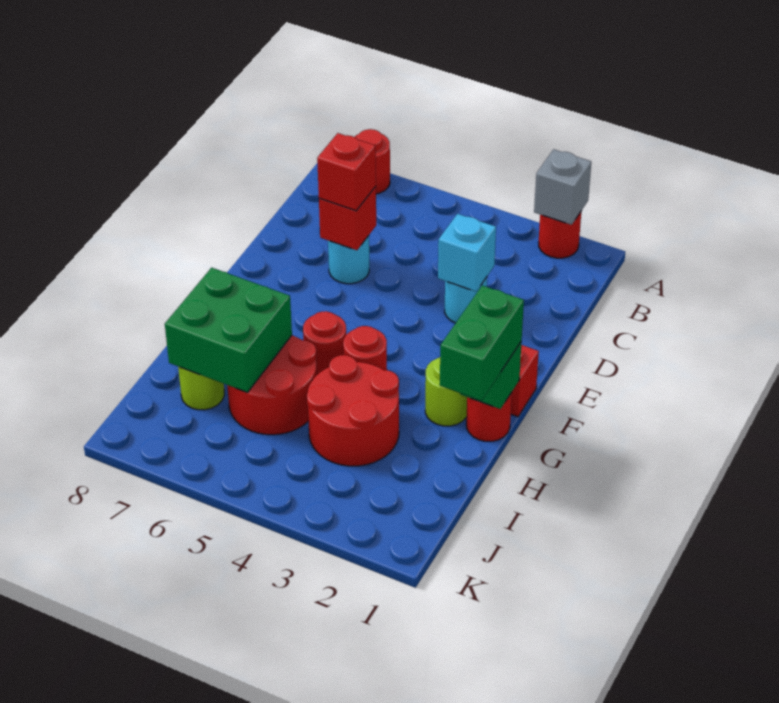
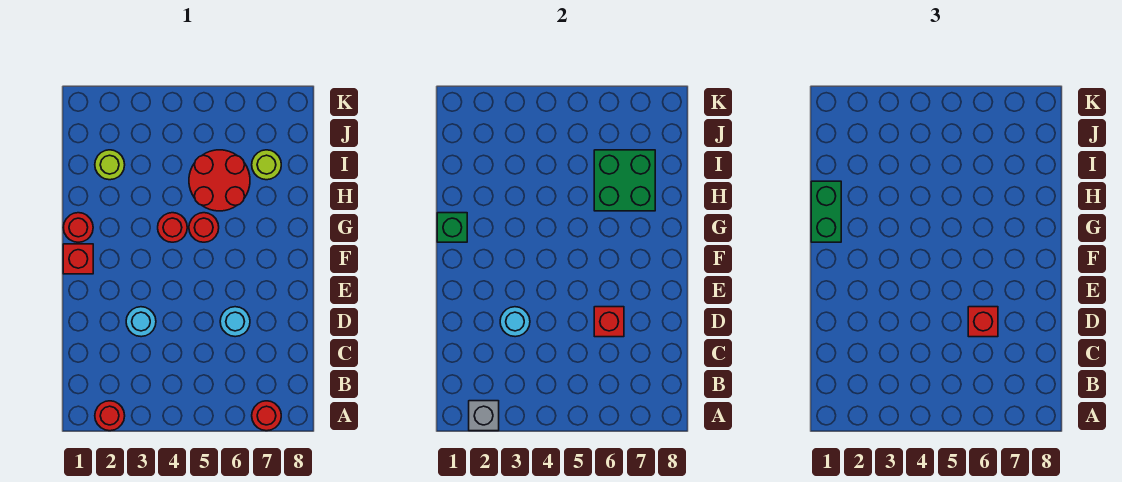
cyan brick D3 level 2 -> cyan round brick D3 level 2
lime round brick G2 level 1 -> lime round brick I2 level 1
red round brick H3:I4 level 1 -> none

